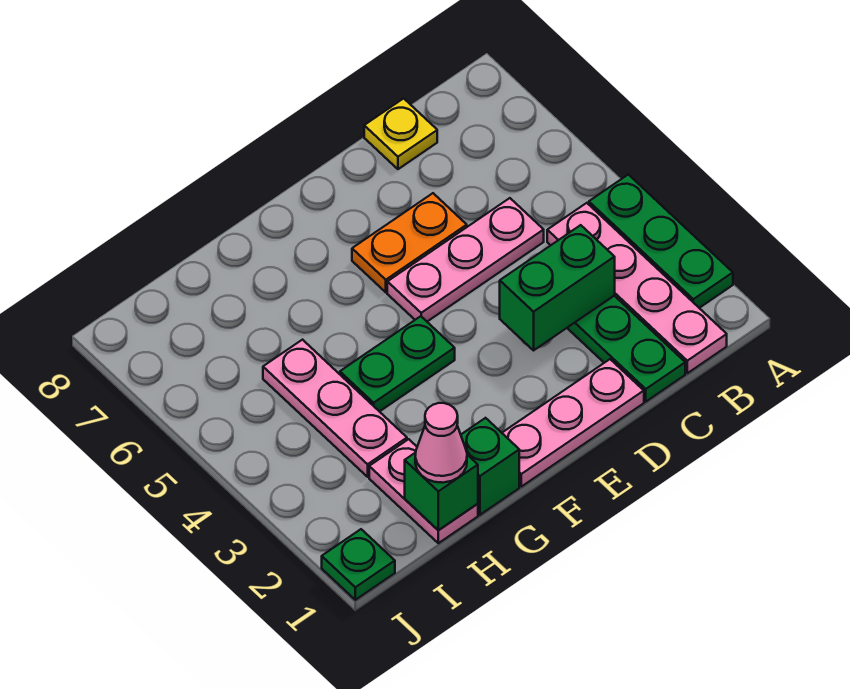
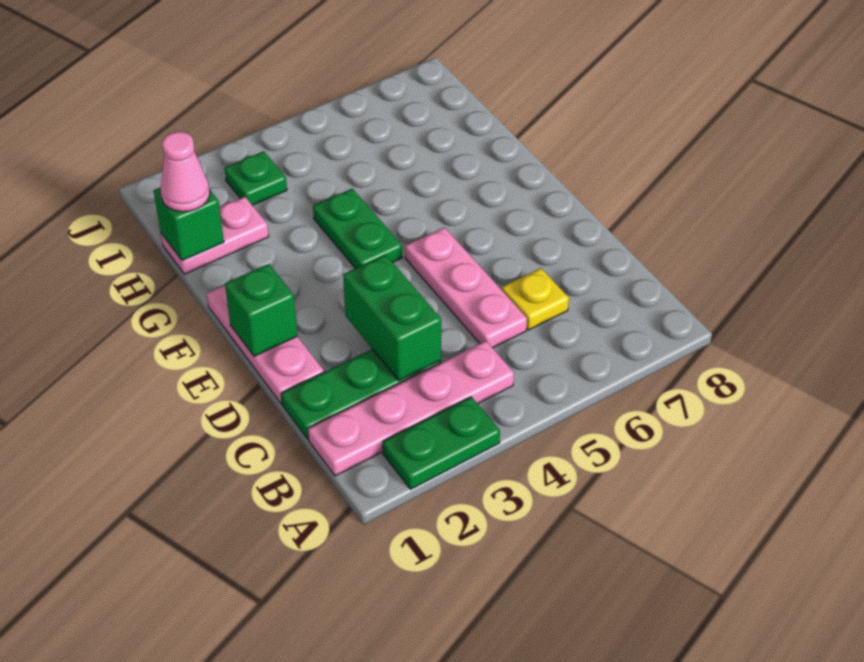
green plate A2:A4 level 1 -> green plate A2:A3 level 1
yellow plate C8 level 1 -> yellow plate C6 level 1
orange plate D6:E6 level 1 -> none
green brick G1 level 1 -> green brick E1 level 2
pink plate H3:H5 level 1 -> none
green plate J1 level 1 -> green plate I3 level 1

